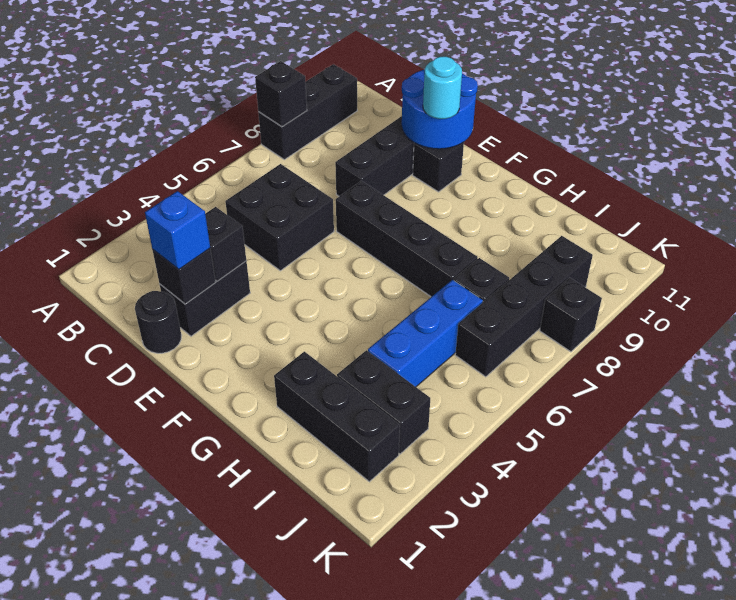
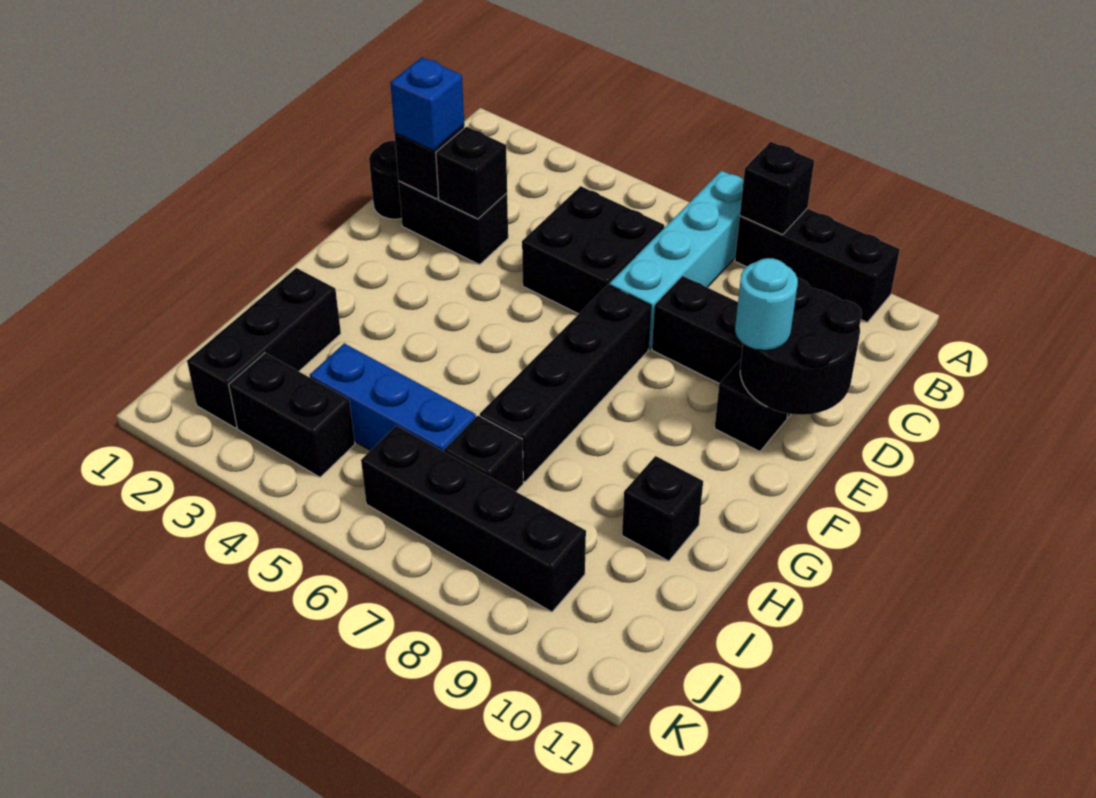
none -> cyan brick A7:D7 level 1
blue round brick D10:E11 level 2 -> black round brick D10:E11 level 2
black brick I3:J3 level 1 -> black brick J3:J4 level 1
black brick K8 level 1 -> black brick H10 level 1

